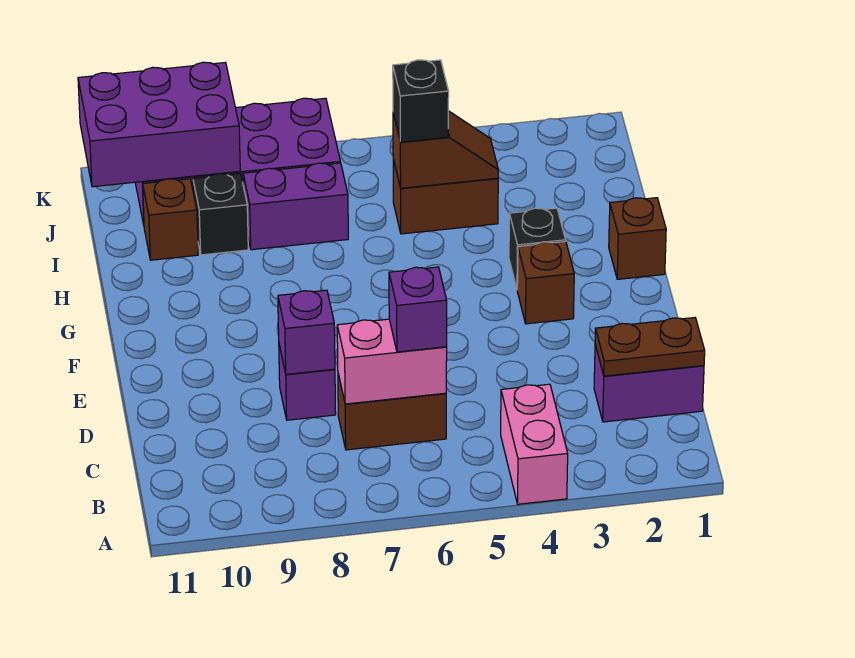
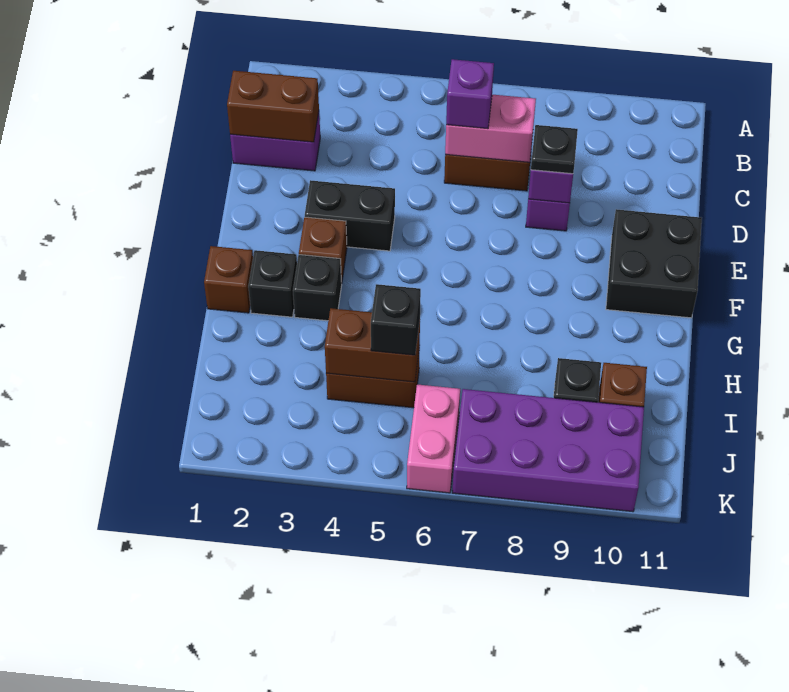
pink brick A4:B4 level 1 -> pink brick J6:K6 level 1
brown plate C1:C2 level 2 -> brown brick C1:C2 level 2
none -> black plate D8 level 3
none -> black brick E3:E4 level 1
none -> black brick E10:F11 level 1
none -> black brick G2 level 1
brown slope I4:I5 level 2 top 5 -> brown brick I4:I5 level 2
purple brick I7:I8 level 1 -> none
purple brick J9:K11 level 2 -> none

